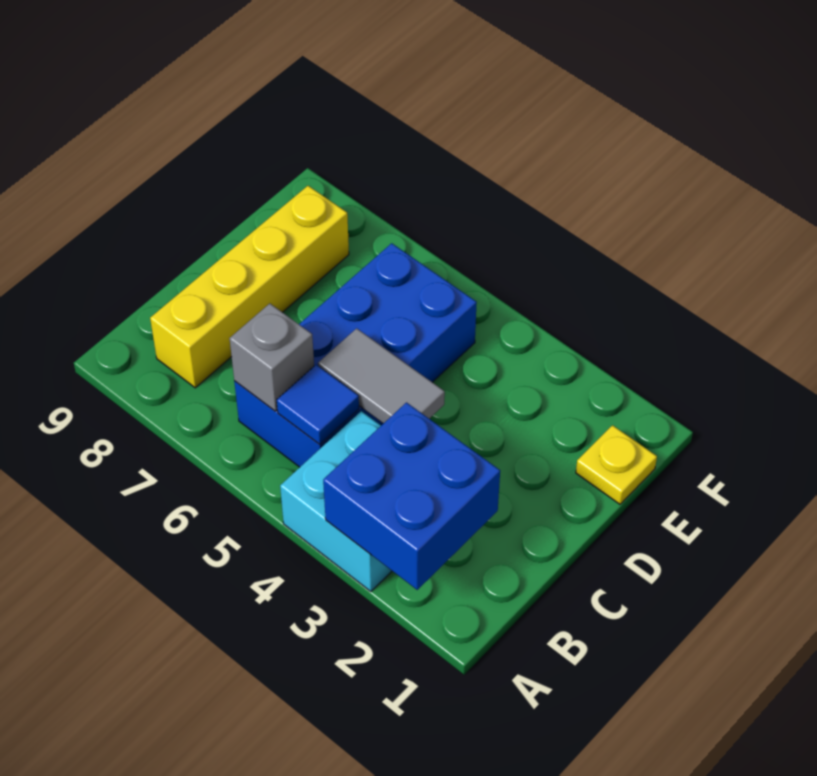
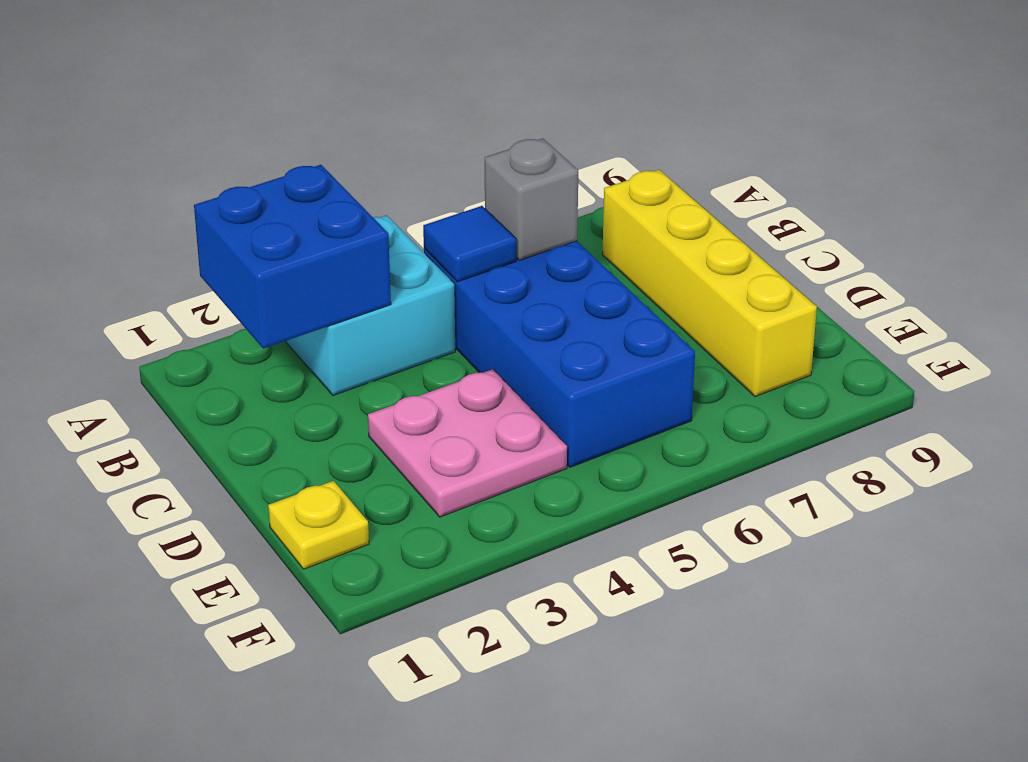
grey tile C4:C5 level 2 -> none
none -> pink plate D3:E4 level 1

